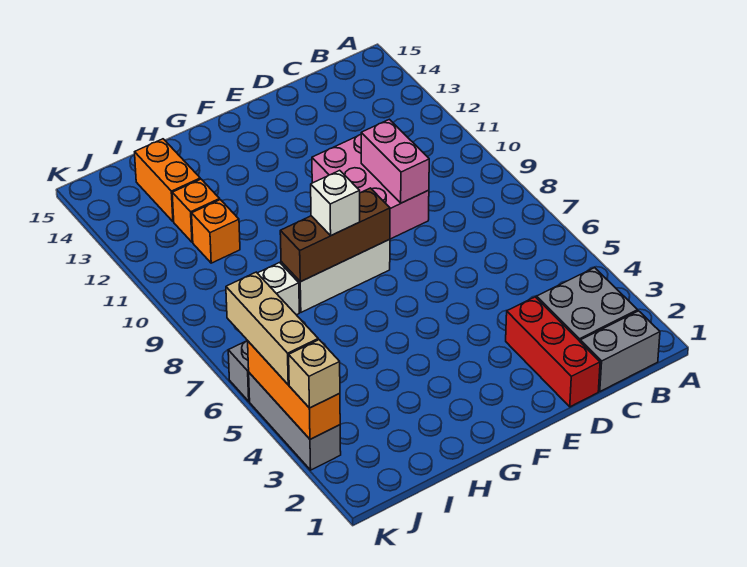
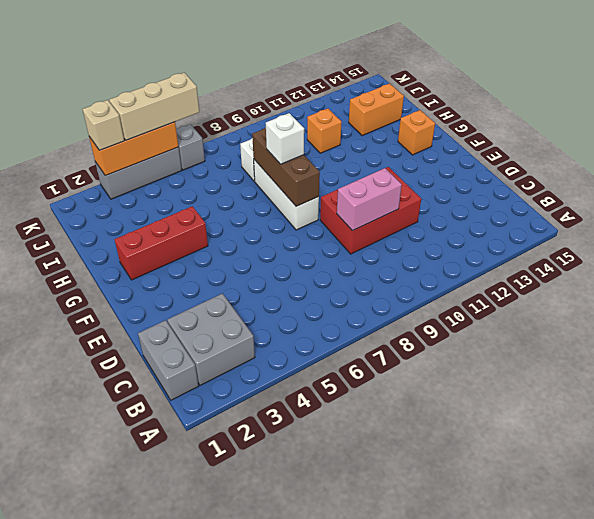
red brick D1:D3 level 1 -> red brick G2:G4 level 1
pink brick D9:E11 level 1 -> red brick D9:E11 level 1
orange brick I12 level 1 -> orange brick G14 level 1

